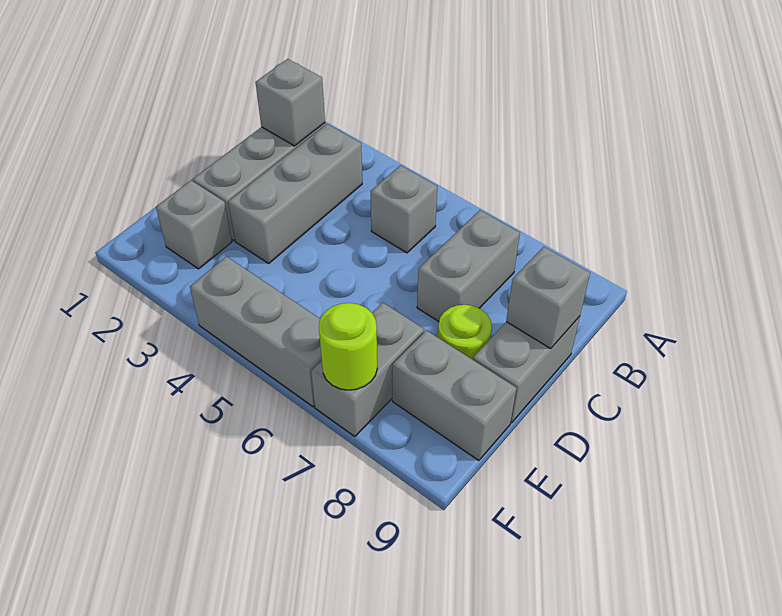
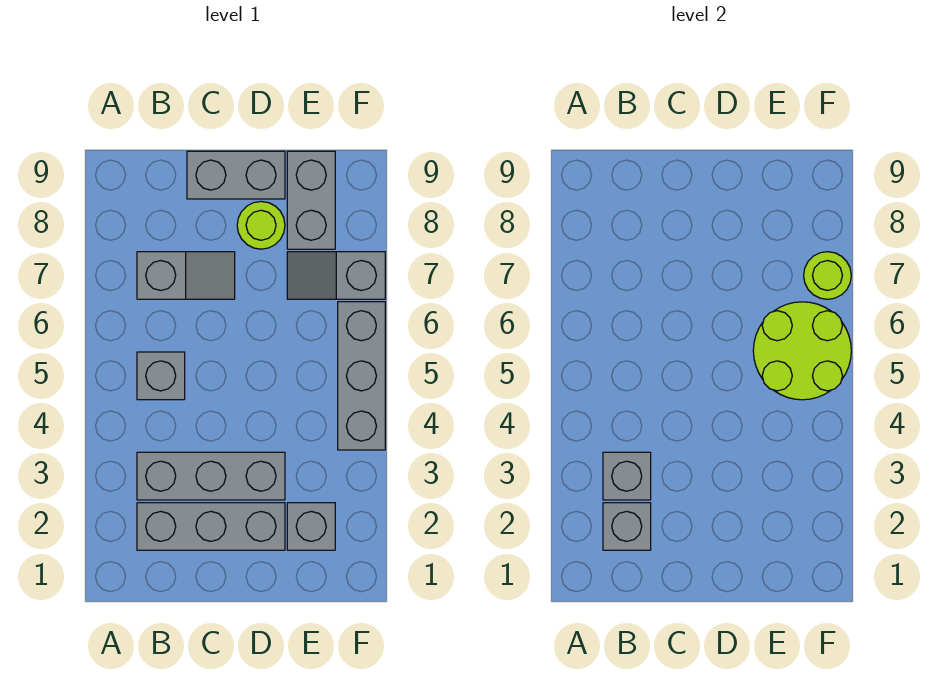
grey brick B7:C7 level 1 -> grey slope B7:C7 level 1 top B
grey brick C9 level 2 -> grey brick B3 level 2
none -> lime round brick E5:F6 level 2
grey brick E7:F7 level 1 -> grey slope E7:F7 level 1 top F

